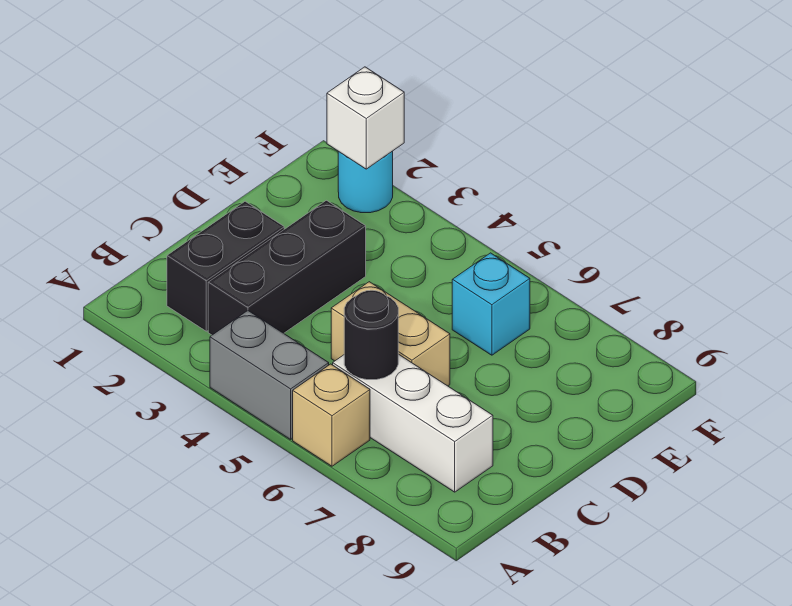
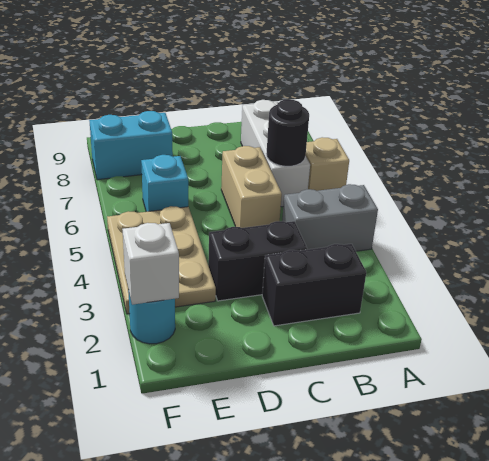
grey brick A4:A5 level 1 -> grey brick A4:B4 level 1
black brick B3:D3 level 1 -> black brick C3:D3 level 1
none -> tan plate E3:F5 level 1
none -> cyan brick E8:F8 level 1

